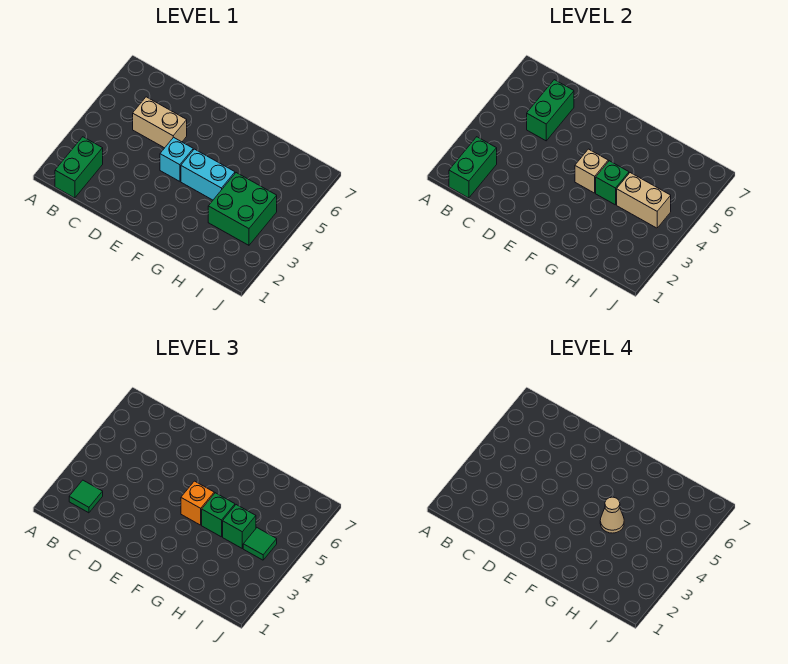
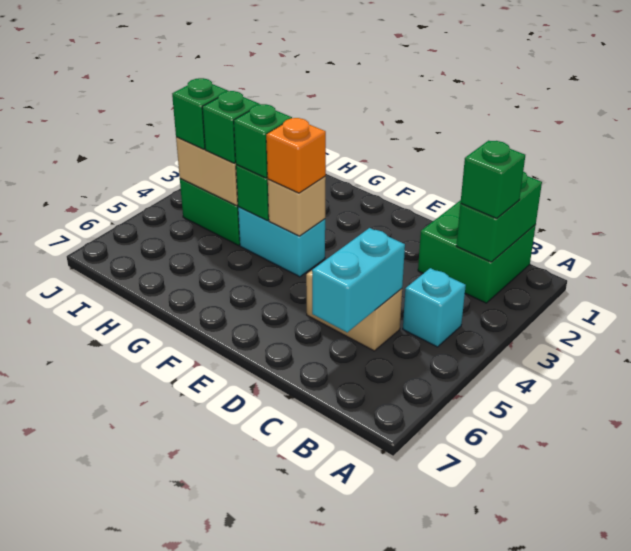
green brick B1:B2 level 1 -> green brick B1:C2 level 1
green tile B2 level 3 -> green brick B2 level 3
green brick C5:C6 level 2 -> cyan brick C5:C6 level 2
cyan brick E4 level 1 -> cyan brick B4 level 1
tan cone G4 level 4 -> none
green tile I4 level 3 -> green brick I4 level 3

